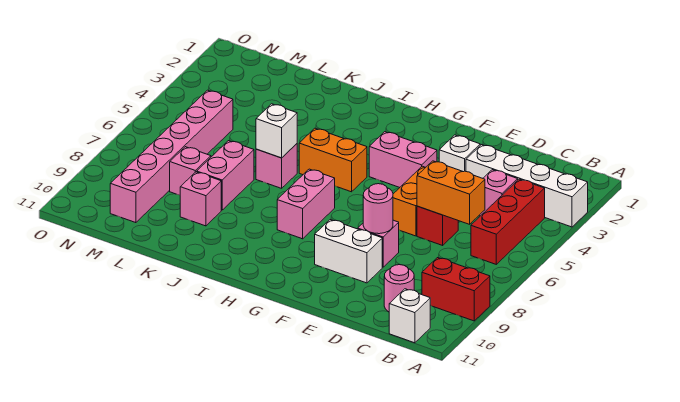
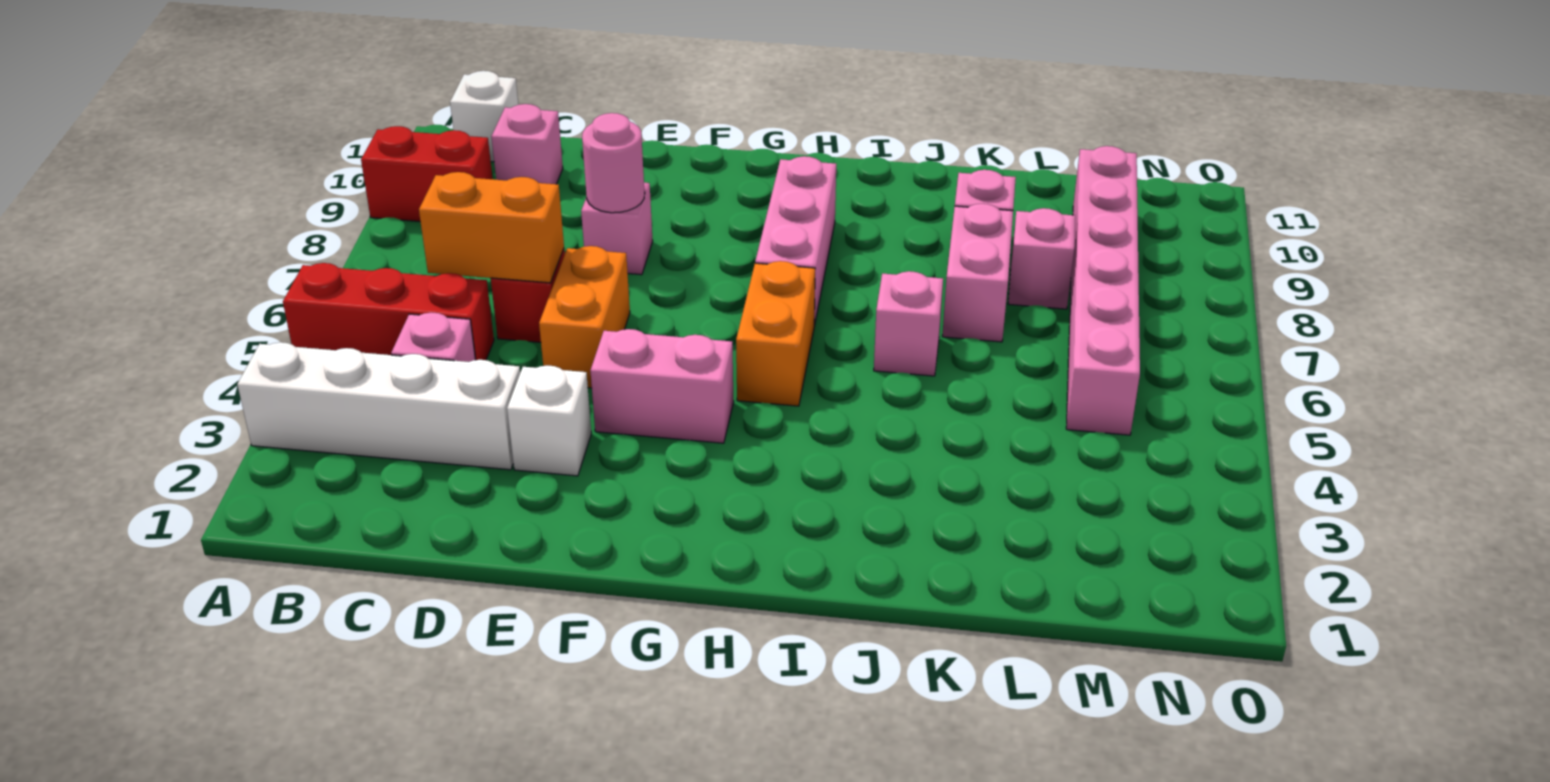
red brick B4:B6 level 1 -> red brick A5:C5 level 1
pink round brick C10 level 1 -> pink brick C10 level 1
white brick E9:F9 level 1 -> none
orange brick H5:I5 level 1 -> orange brick H5:H6 level 1
pink brick H7:H8 level 1 -> pink brick H7:H9 level 1
white brick J6 level 2 -> none

